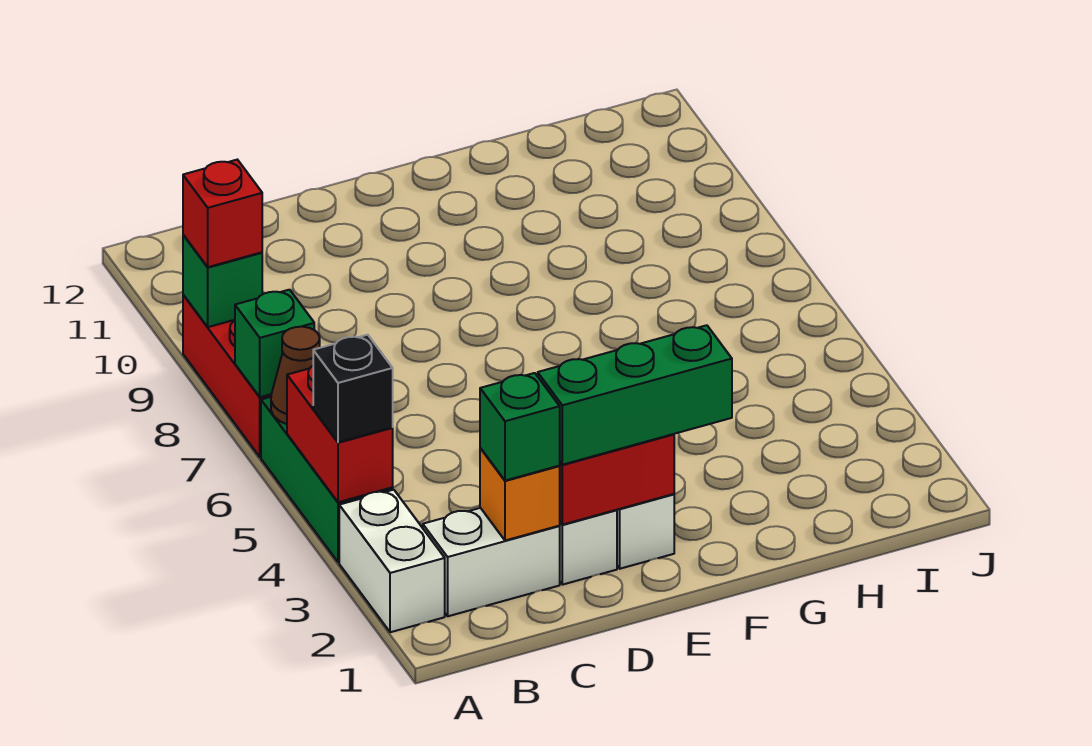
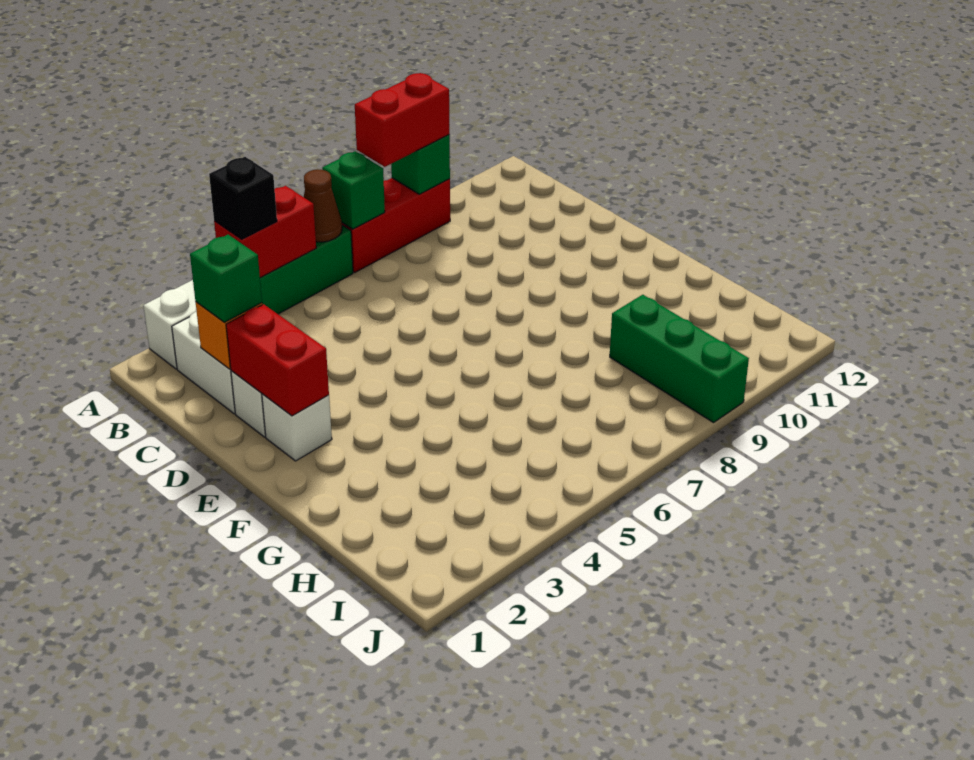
red brick A9 level 3 -> red brick A8:A9 level 3
green brick D2:F2 level 3 -> green brick H9:J9 level 1

